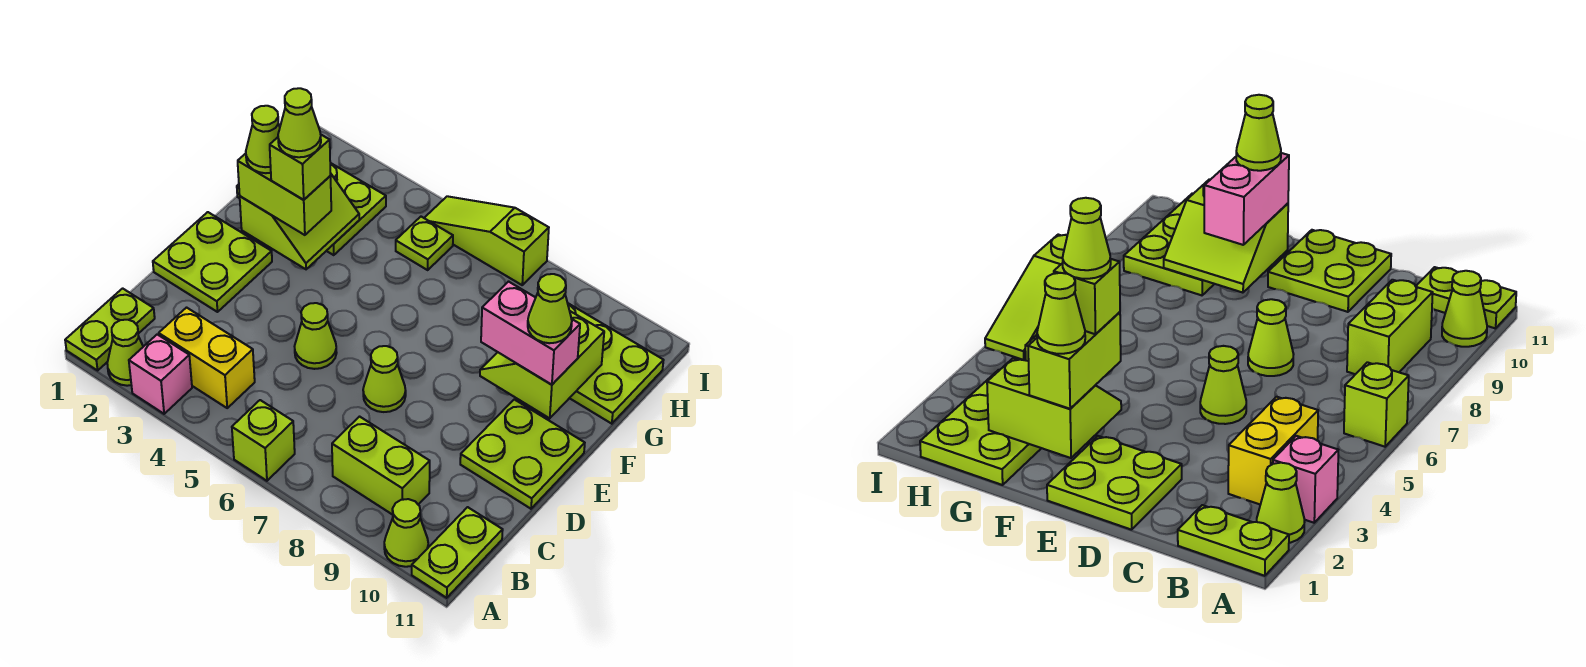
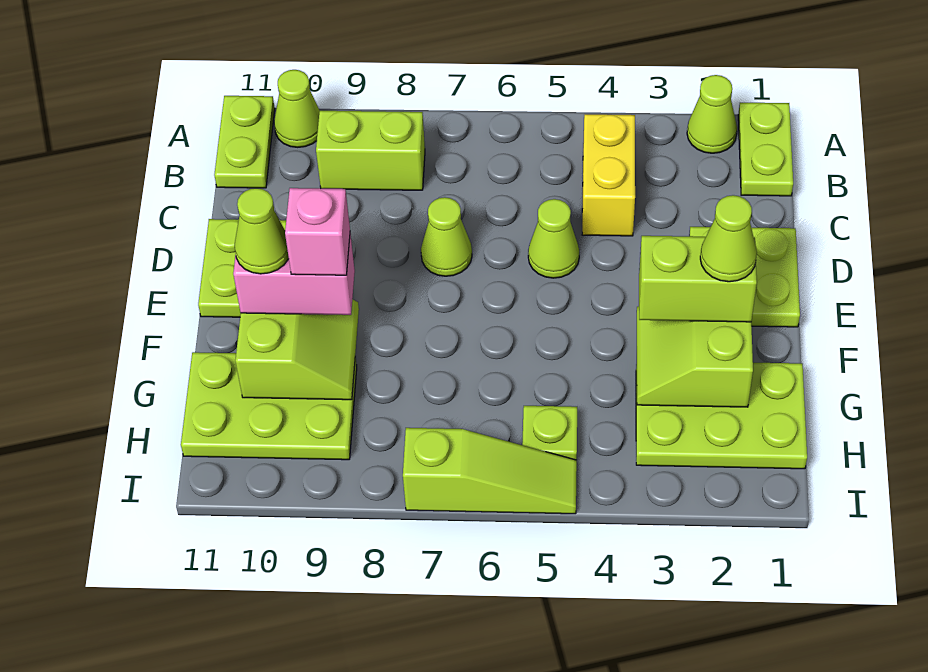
pink brick A3 level 1 -> pink brick F9 level 4
lime brick A6 level 1 -> none
yellow brick B3:B4 level 1 -> yellow brick B4:C4 level 1
lime brick F3 level 4 -> none
lime cone F3 level 5 -> none

